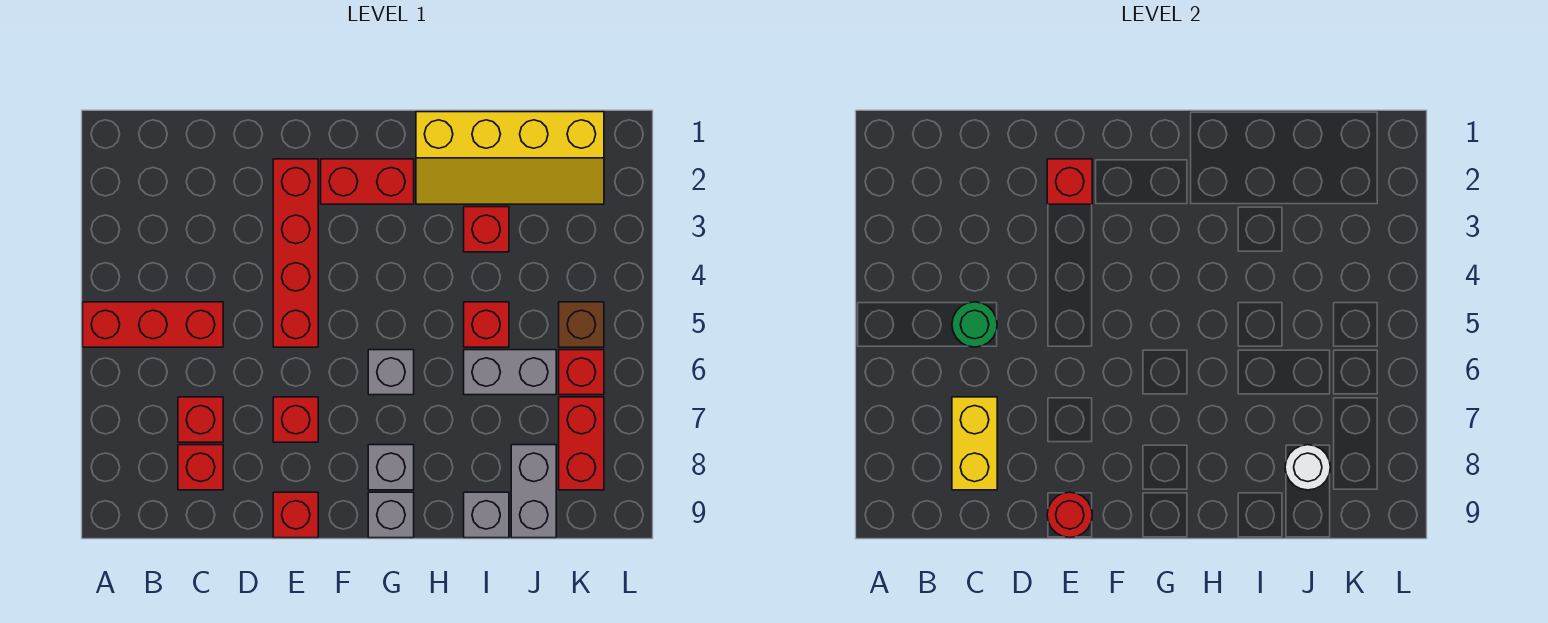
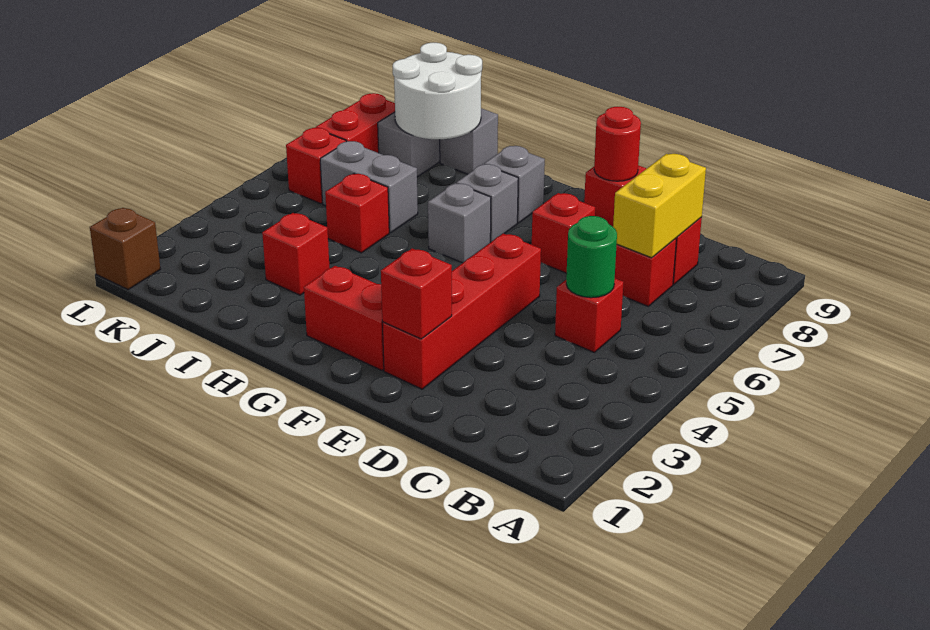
red brick A5:C5 level 1 -> red brick C5 level 1
grey brick G9 level 1 -> grey brick G7 level 1
yellow slope H1:K2 level 1 top 1 -> none
white round brick J8 level 2 -> white round brick I8:J9 level 2
brown brick K5 level 1 -> brown brick L1 level 1

